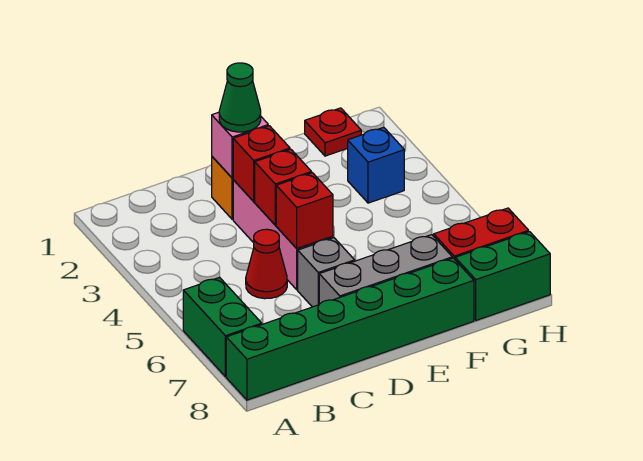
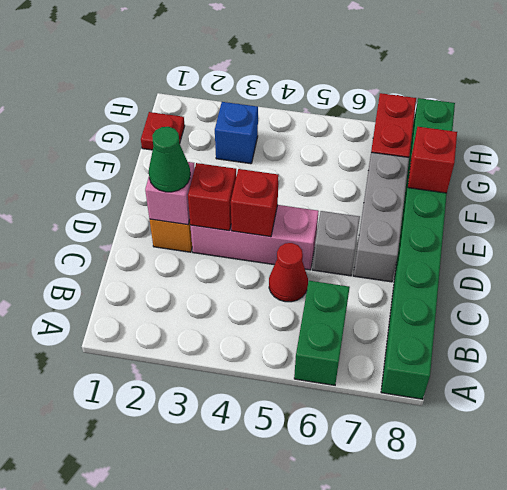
green brick A6:A7 level 1 -> green brick A6:B6 level 1
red brick D5 level 2 -> red brick F8 level 2

